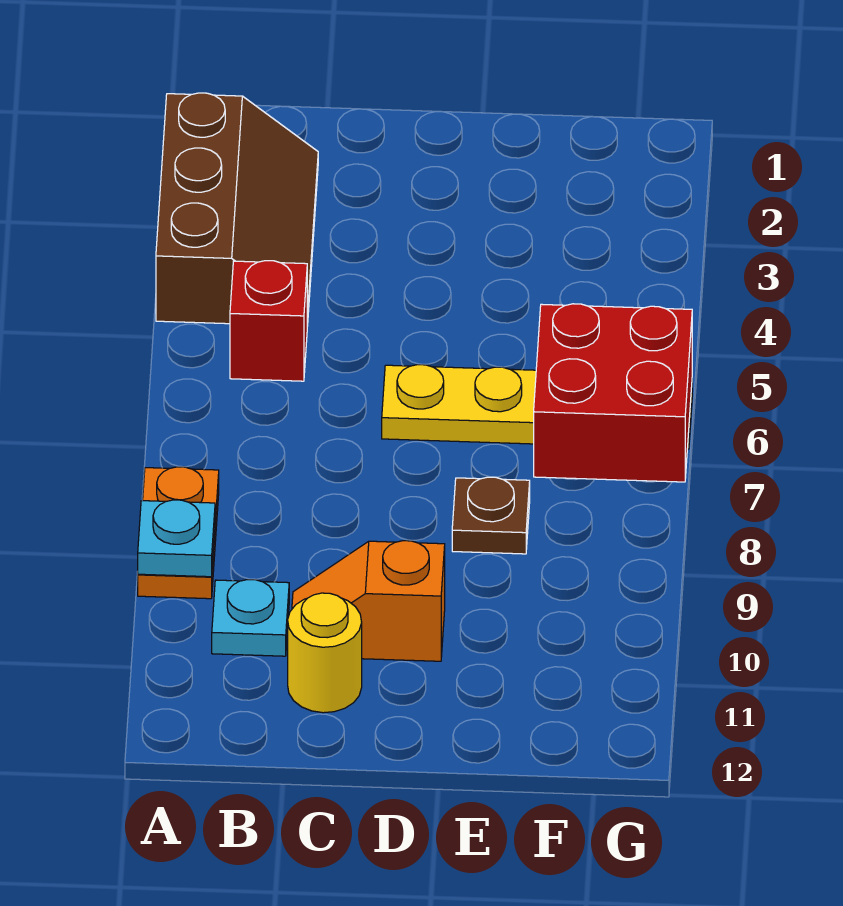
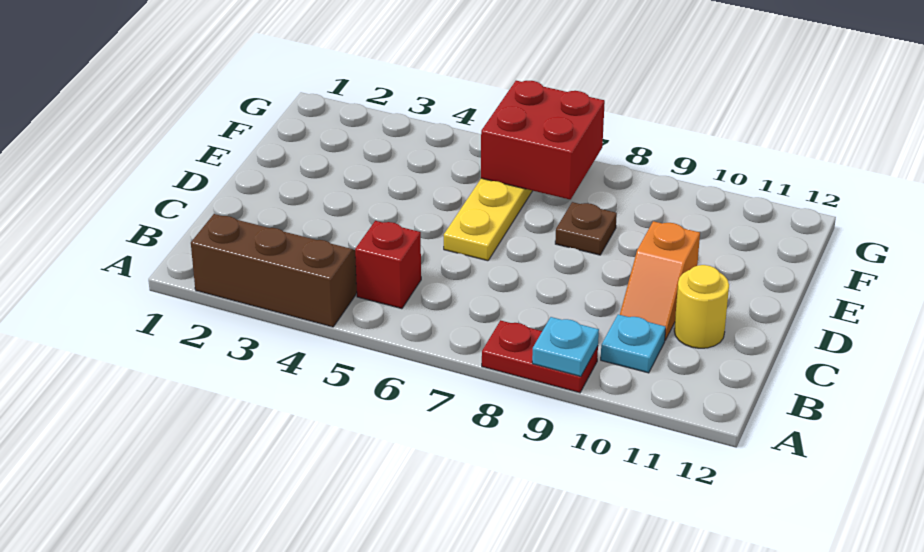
orange plate A8:A9 level 1 -> red plate A8:A9 level 1

